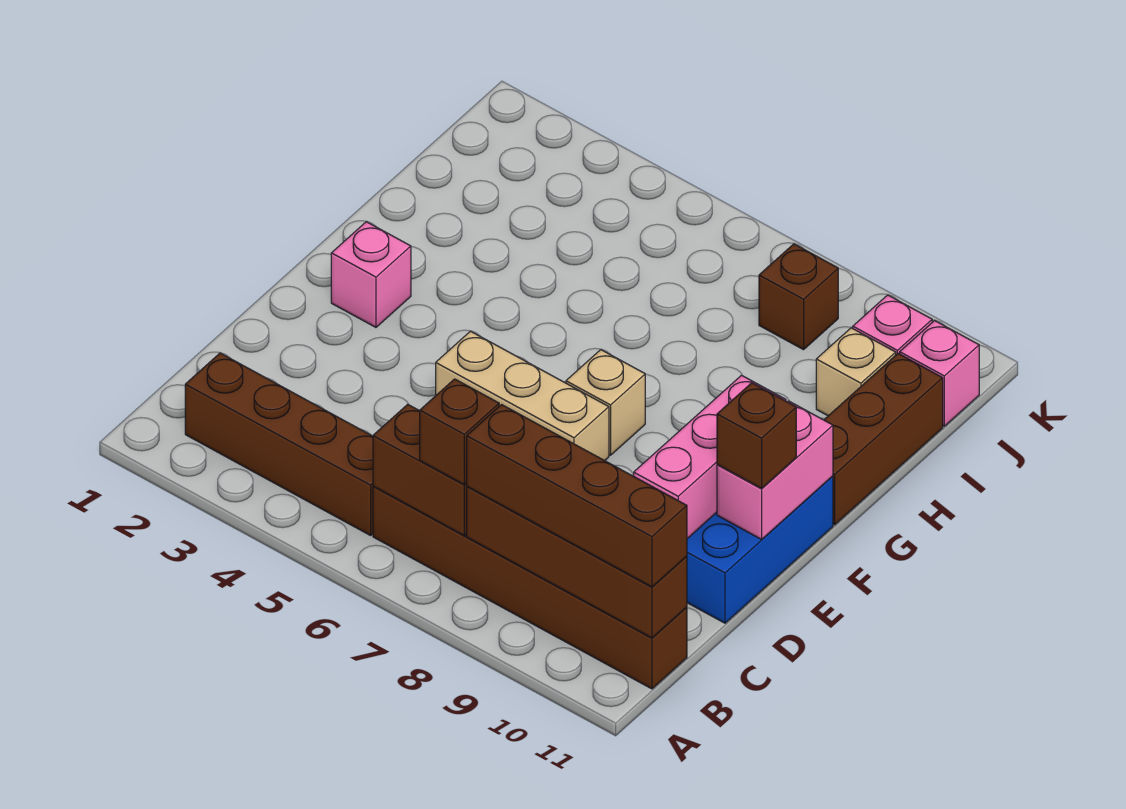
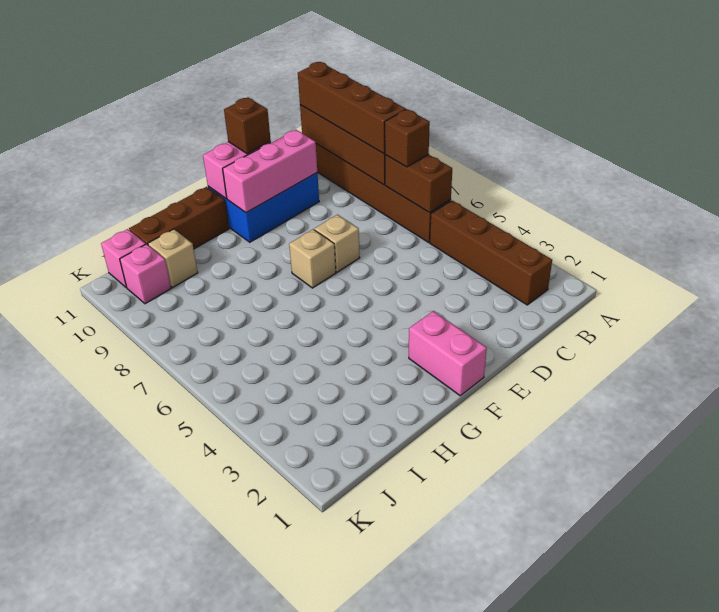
tan brick E5:E7 level 1 -> tan brick E7 level 1
pink brick F2 level 1 -> pink brick F1:F2 level 1
brown brick J8 level 1 -> none

